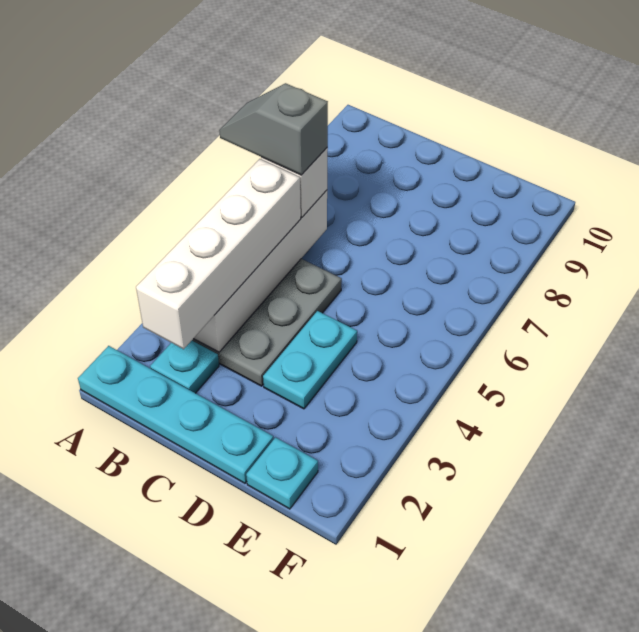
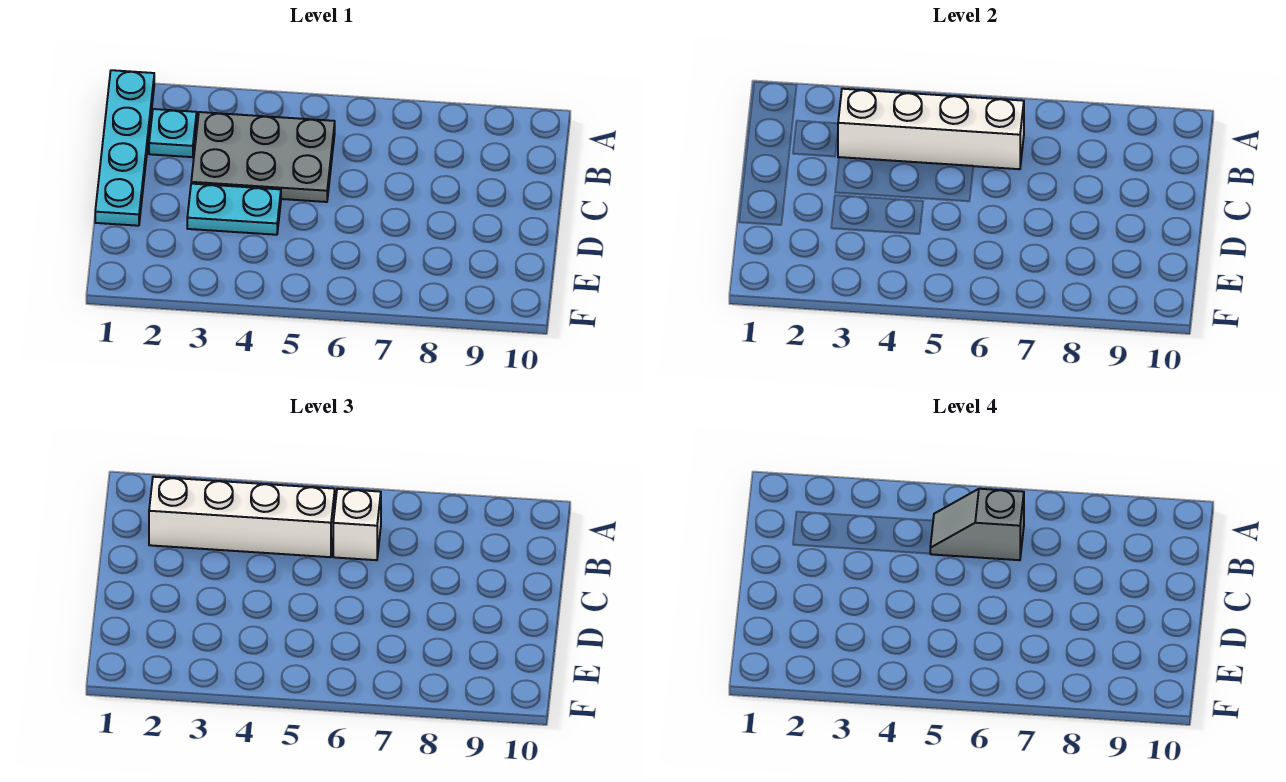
grey slope A6:B6 level 4 top B -> grey slope B5:B6 level 4 top 6
cyan plate E1 level 1 -> none

